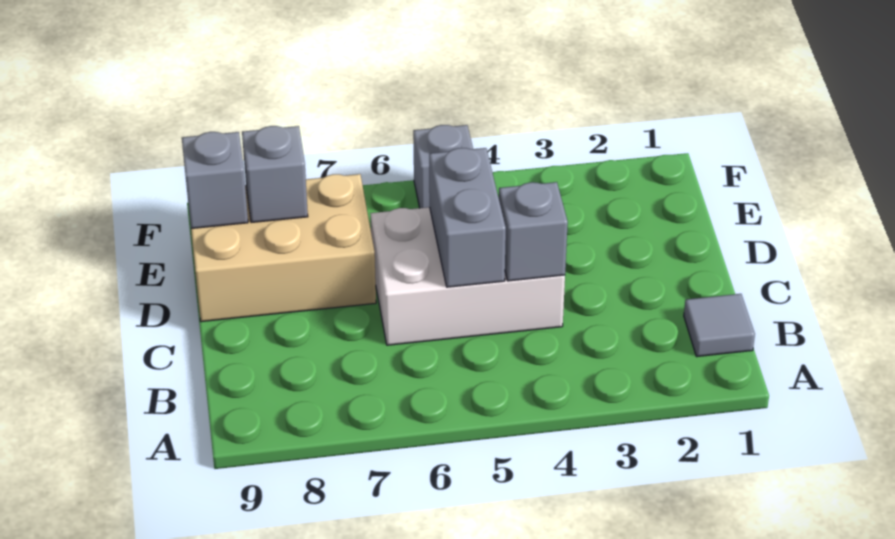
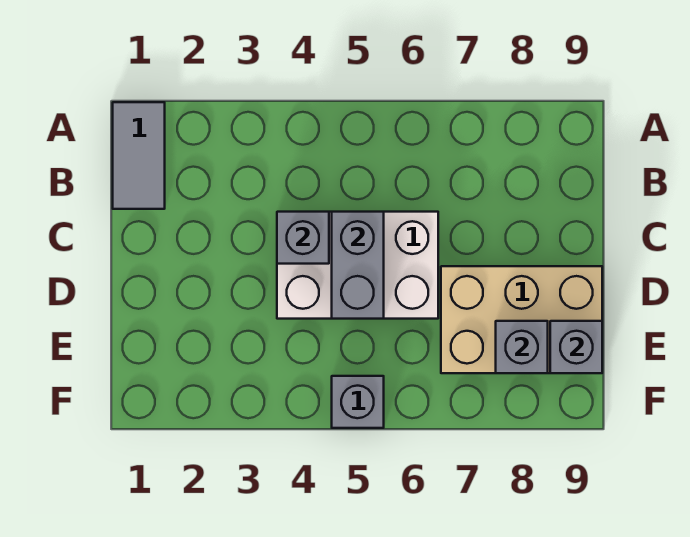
grey tile B1 level 1 -> grey tile A1:B1 level 1

